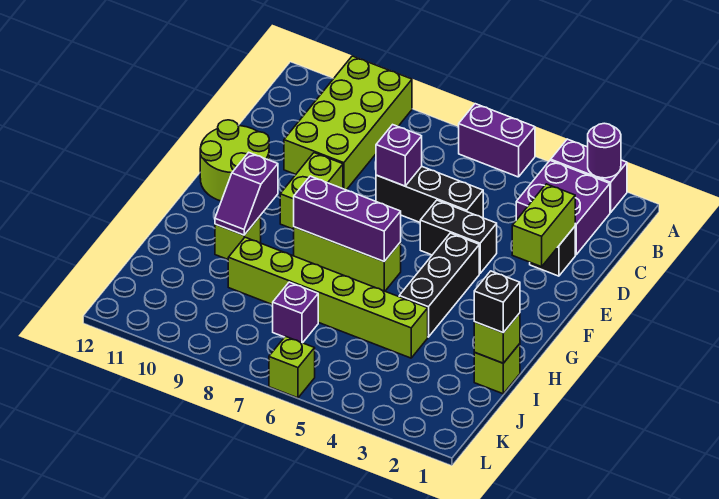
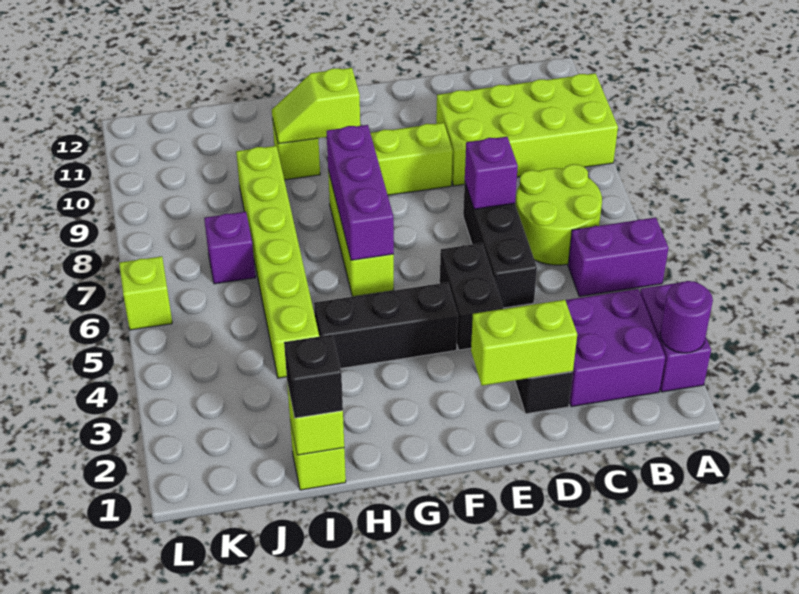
purple brick A5:A6 level 1 -> purple brick A5:B5 level 1
lime round brick E11:F12 level 1 -> lime round brick B6:C7 level 1
purple slope G10:H10 level 2 top G -> lime slope G10:H10 level 2 top G

